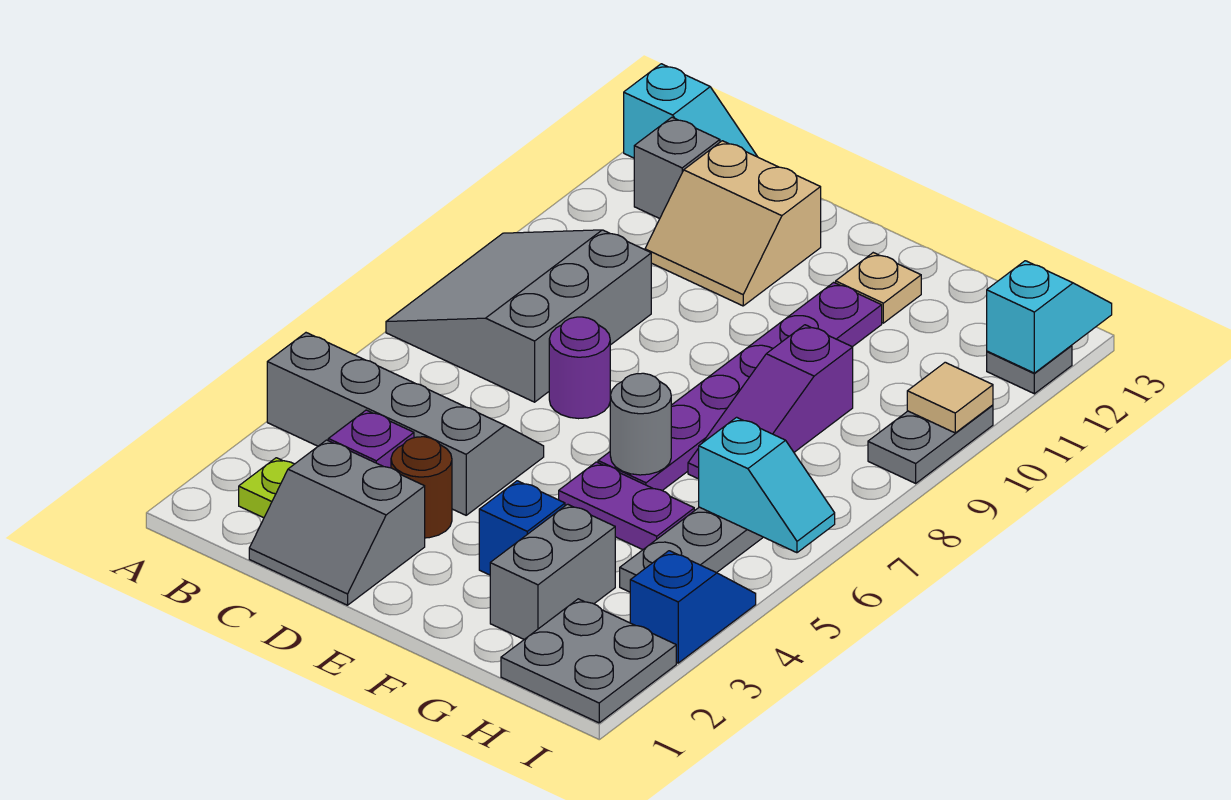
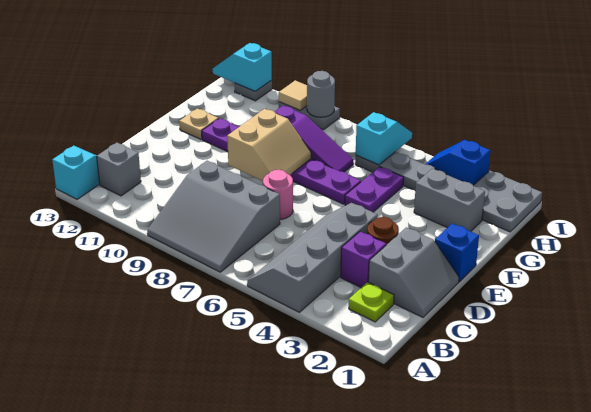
tan slope C11:D12 level 1 top 12 -> tan slope E8:F9 level 2 top 9
purple round brick D7 level 1 -> pink round brick D7 level 1
blue brick F3 level 1 -> blue brick E1 level 1
grey round brick F6 level 2 -> grey round brick I9 level 2

